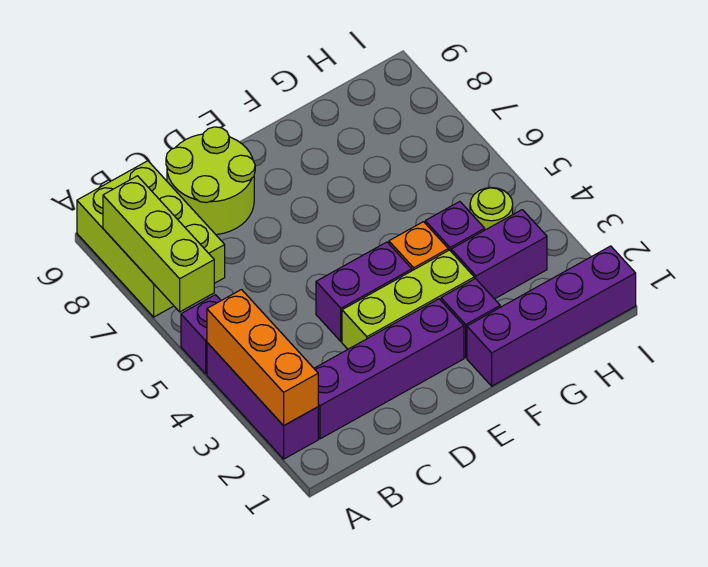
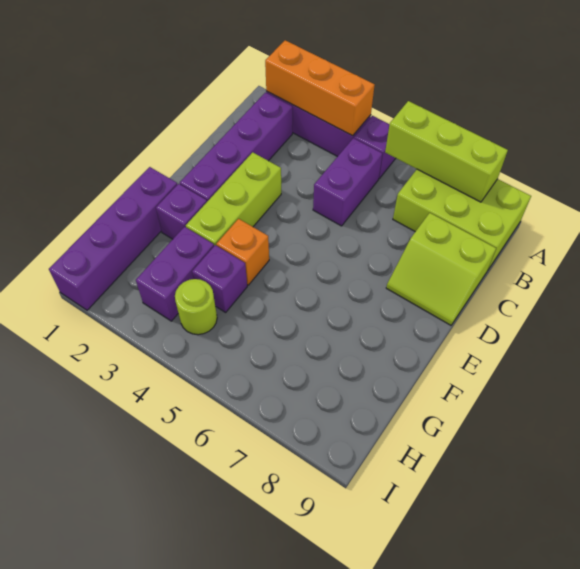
lime round brick C8:D9 level 1 -> lime slope C8:D9 level 1 top C
purple brick D4:E4 level 1 -> purple brick B5:C5 level 1

